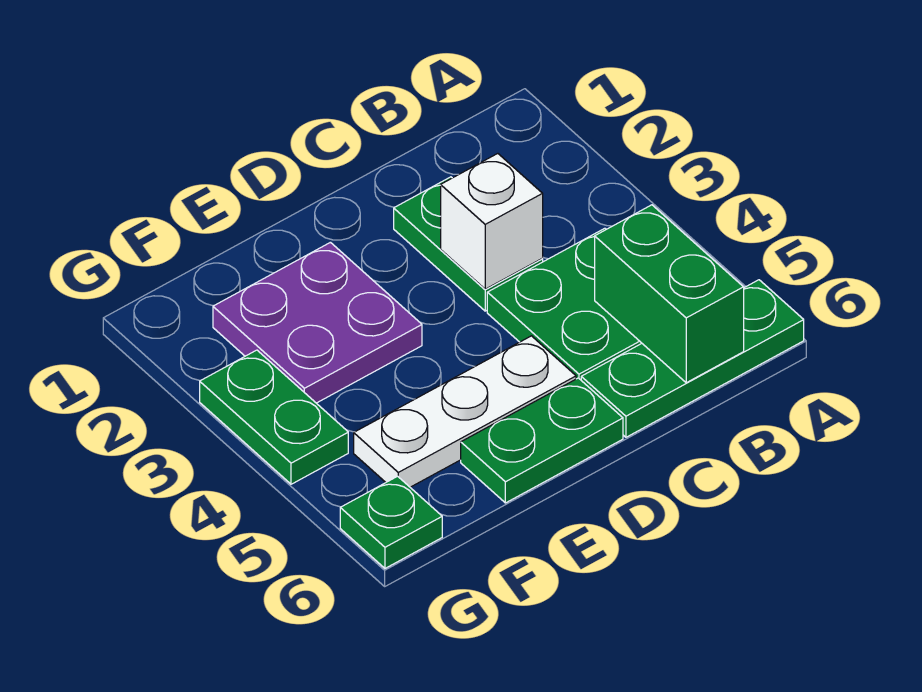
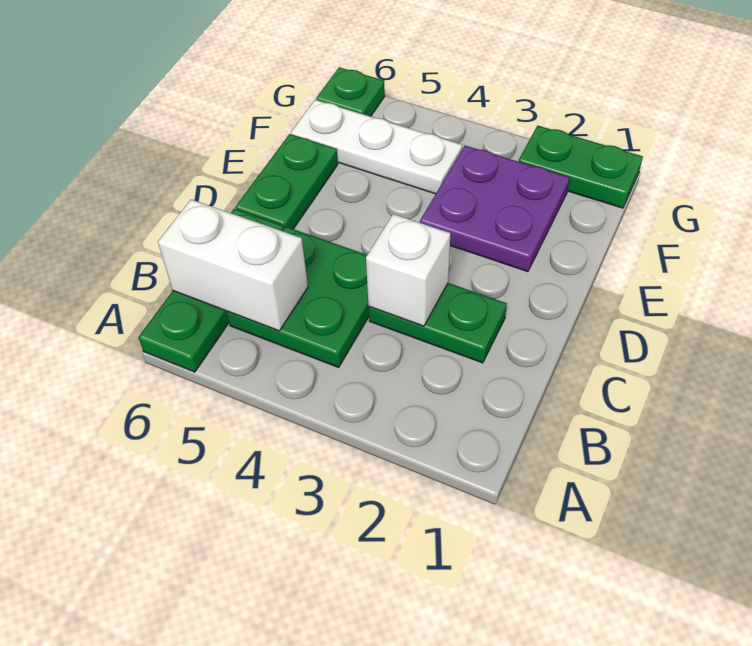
green brick B5:B6 level 2 -> white brick B5:B6 level 2
white plate D5:F5 level 1 -> white plate F4:F6 level 1
green plate G3:G4 level 1 -> green plate G1:G2 level 1

